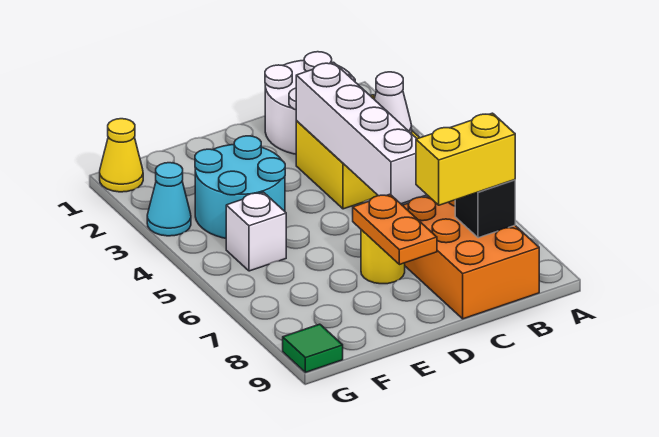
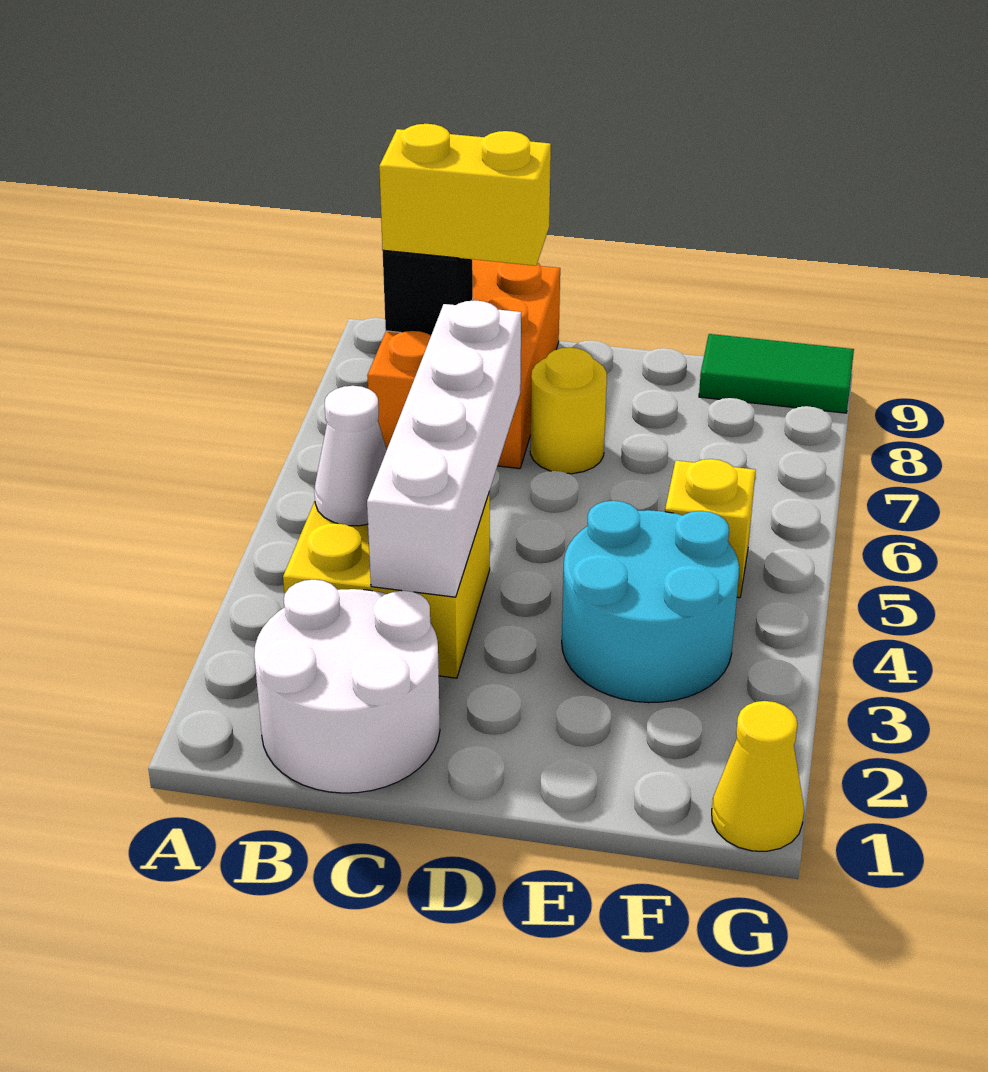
orange plate D7:D8 level 2 -> none
white brick F5 level 1 -> yellow brick F5 level 1
cyan cone G3 level 1 -> none
green tile G9 level 1 -> green tile F9:G9 level 1

